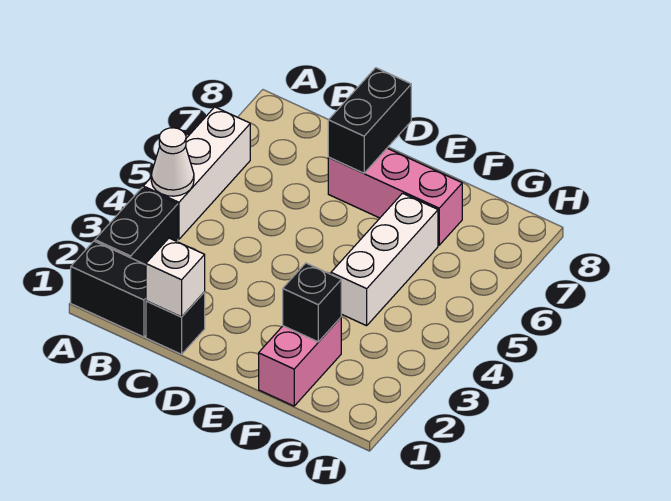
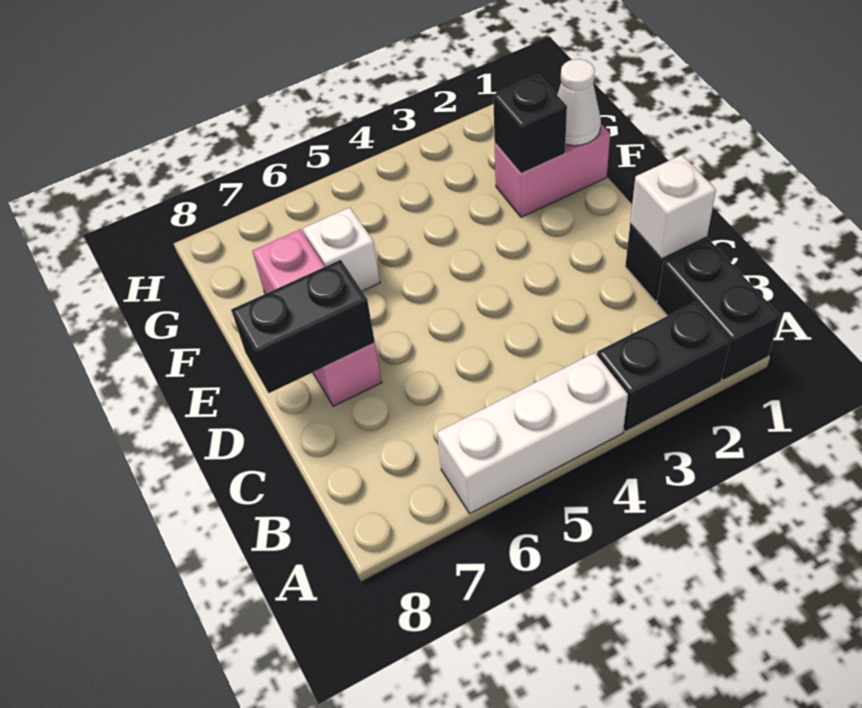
white cone A4 level 2 -> white cone F1 level 2
white brick F4:F6 level 1 -> white brick F6 level 1

